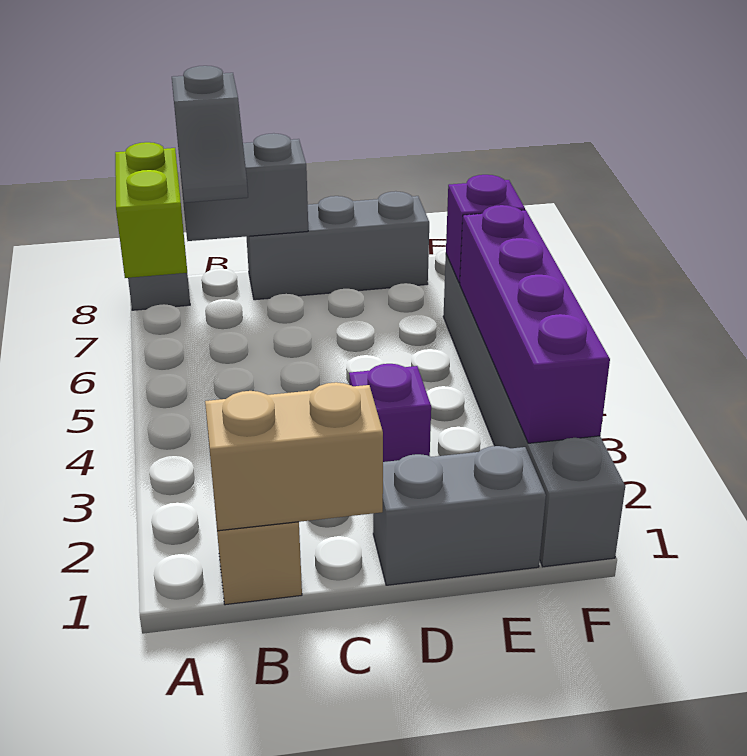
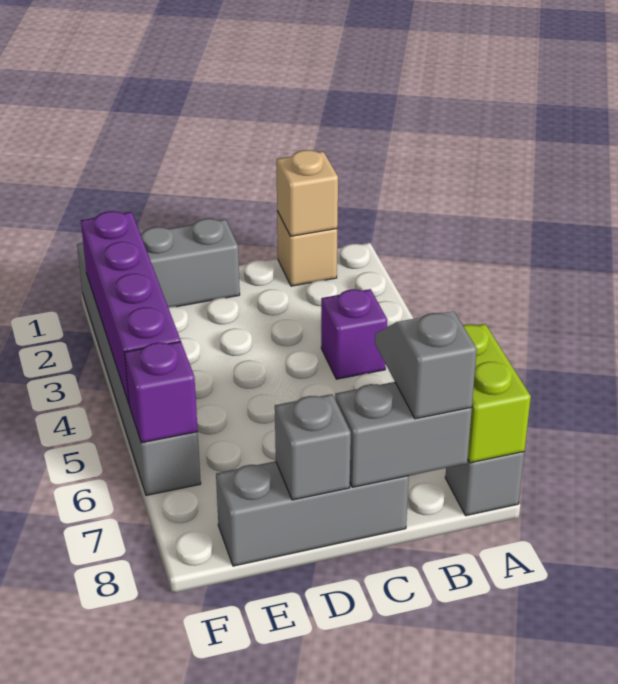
tan brick B1:C1 level 2 -> tan brick B1 level 2
purple brick D3 level 1 -> purple brick B4 level 1
none -> grey brick D8 level 2

